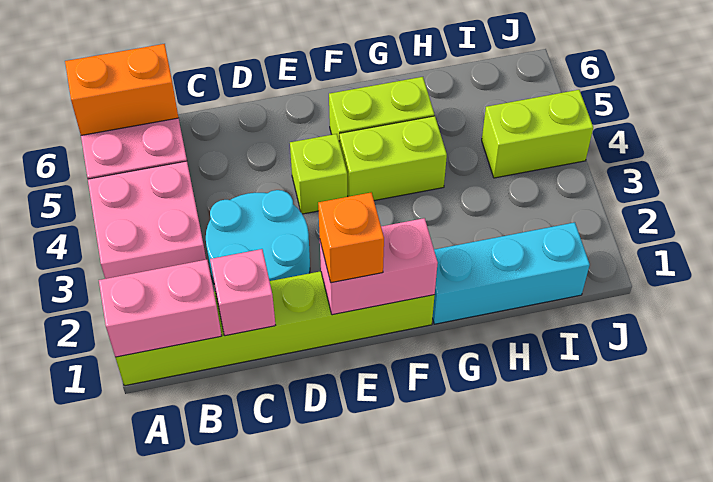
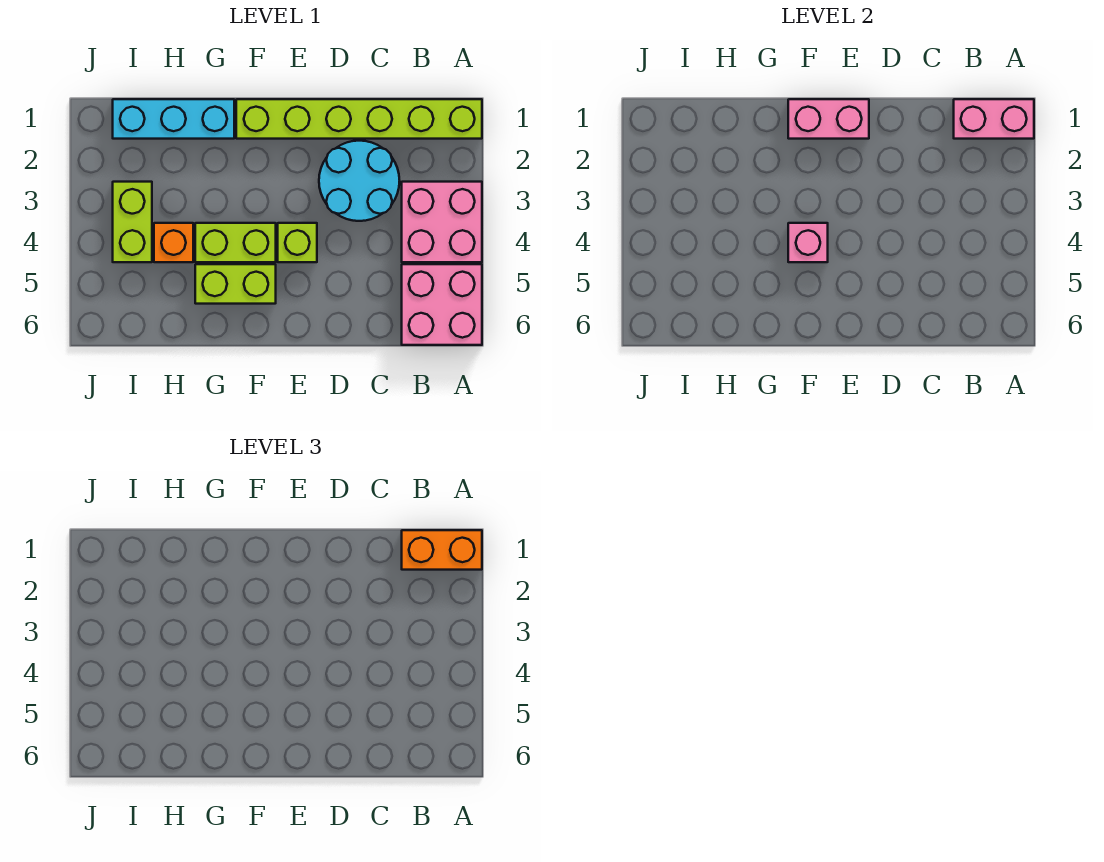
orange brick A6:B6 level 2 -> orange brick A1:B1 level 3
pink brick C1 level 2 -> pink brick F4 level 2
orange brick E1 level 3 -> orange brick H4 level 1
lime brick I4:J4 level 1 -> lime brick I3:I4 level 1

